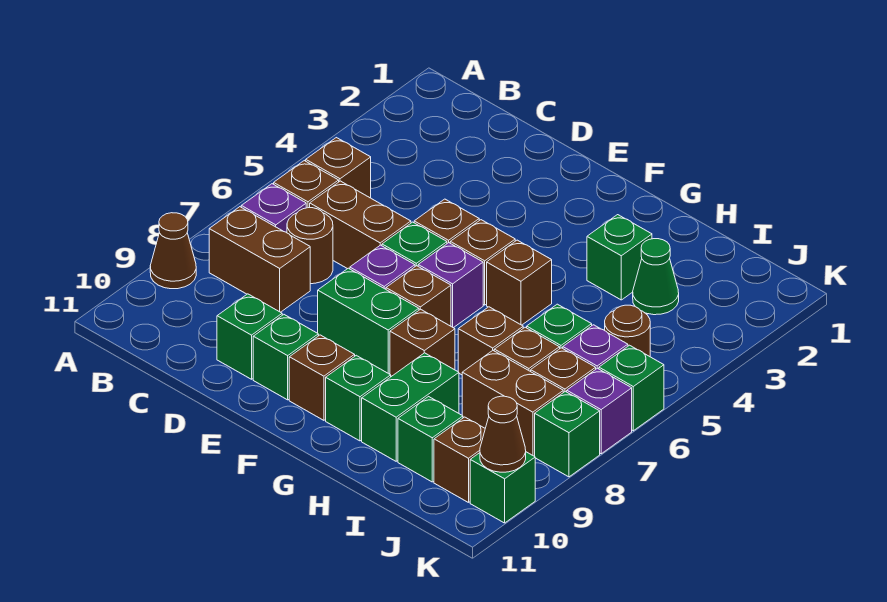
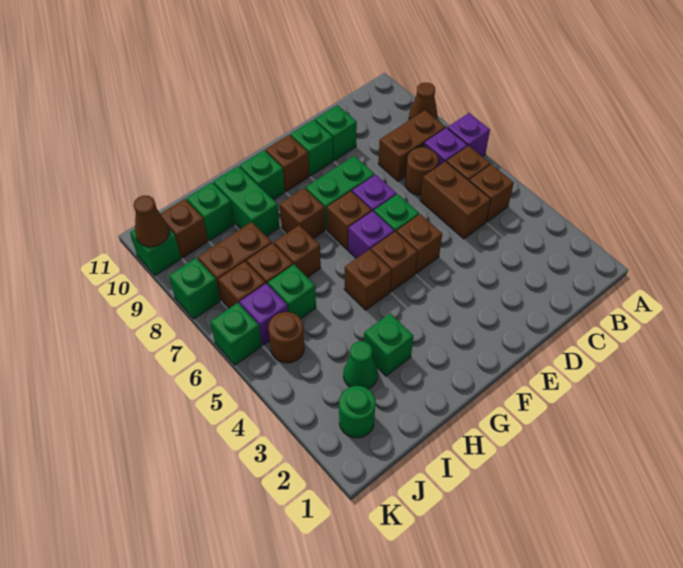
brown brick C6:D6 level 1 -> brown brick C5:C6 level 1
none -> green round brick J2 level 1
purple brick K7 level 1 -> purple brick A7 level 1

